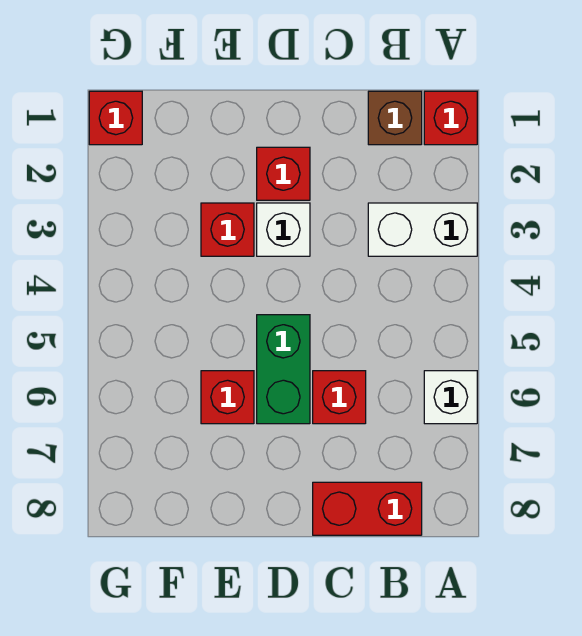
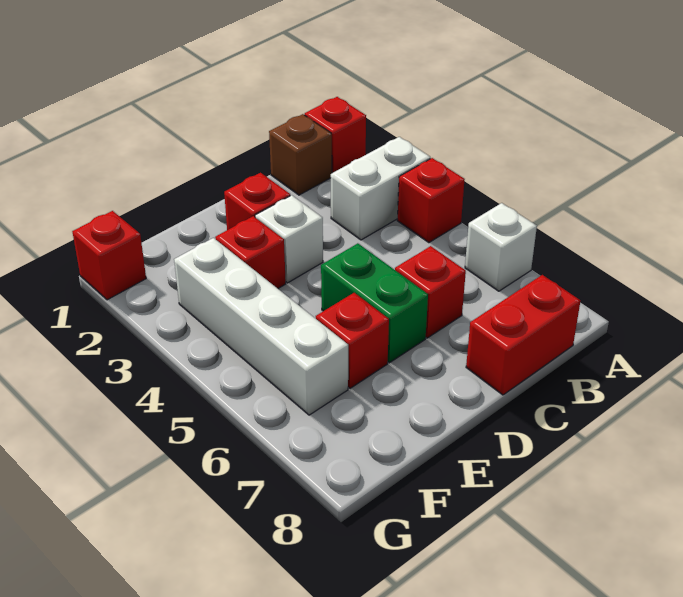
none -> red brick A4 level 1
none -> white brick F3:F6 level 1

